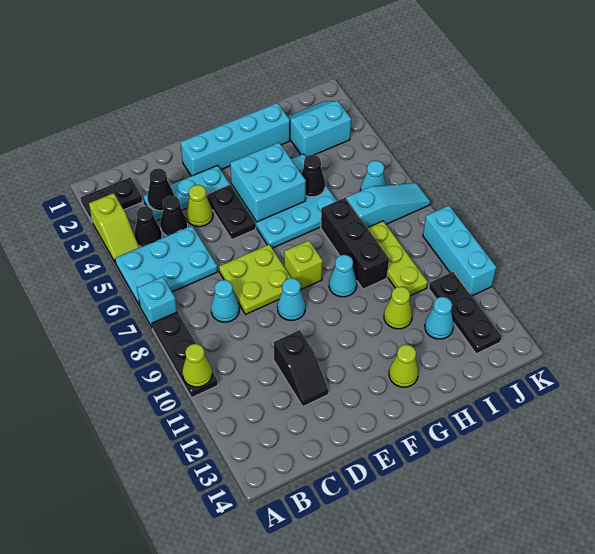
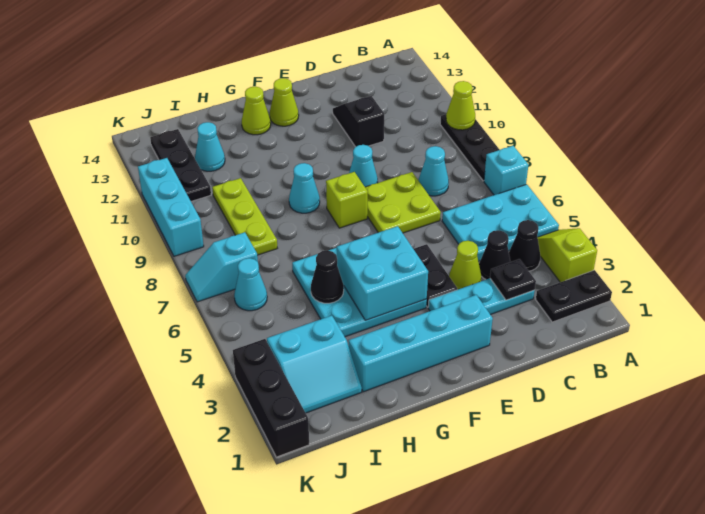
black cone C3 level 2 -> black plate C3 level 2
black brick H7:H9 level 1 -> black brick K1:K3 level 1
lime cone H11 level 1 -> lime cone F13 level 1
cyan slope I7:K7 level 1 top I -> cyan slope J7:K7 level 1 top J

